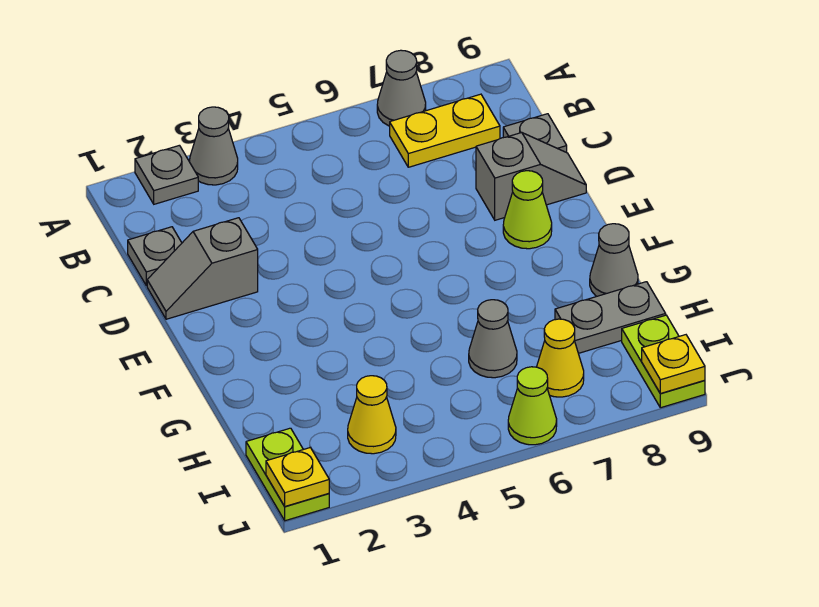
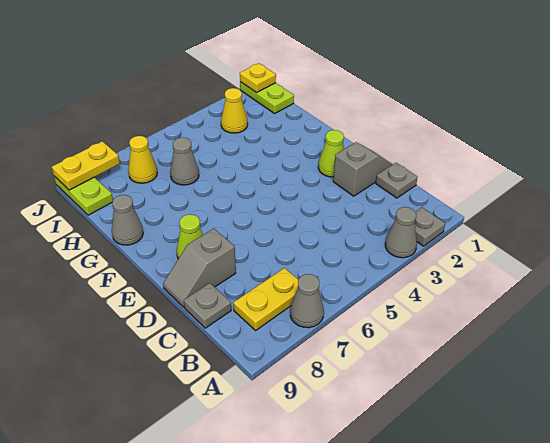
grey plate H8:H9 level 1 -> none
lime cone J6 level 1 -> lime cone E2 level 1
yellow plate J9 level 2 -> yellow plate J8:J9 level 2

